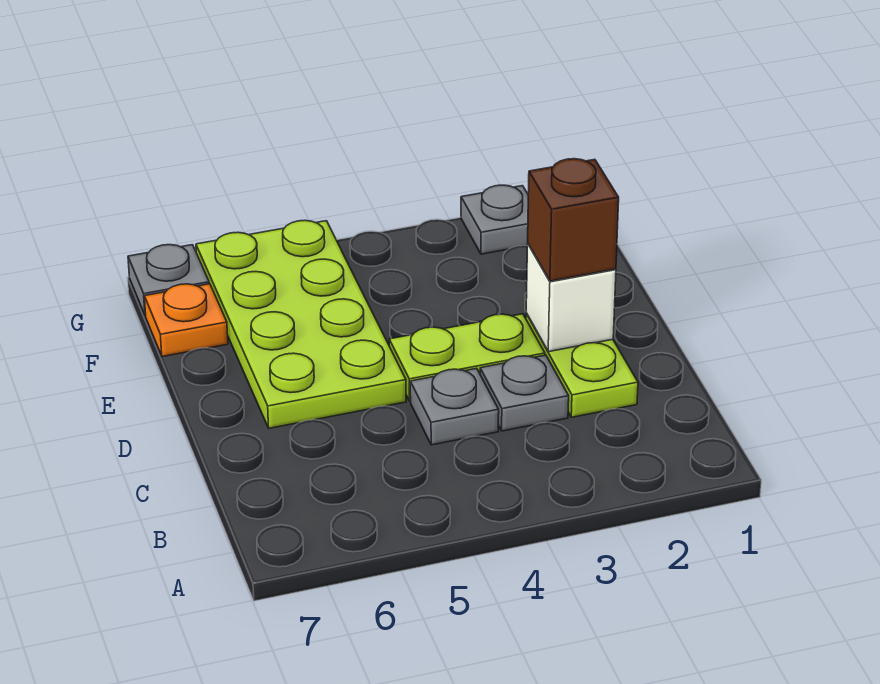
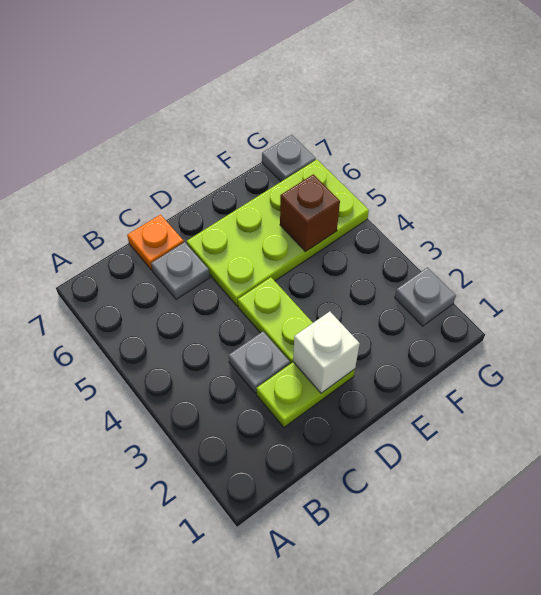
grey plate C4 level 1 -> grey plate C6 level 1
brown brick D2 level 3 -> brown brick F5 level 2
orange plate F7 level 1 -> orange plate C7 level 1

